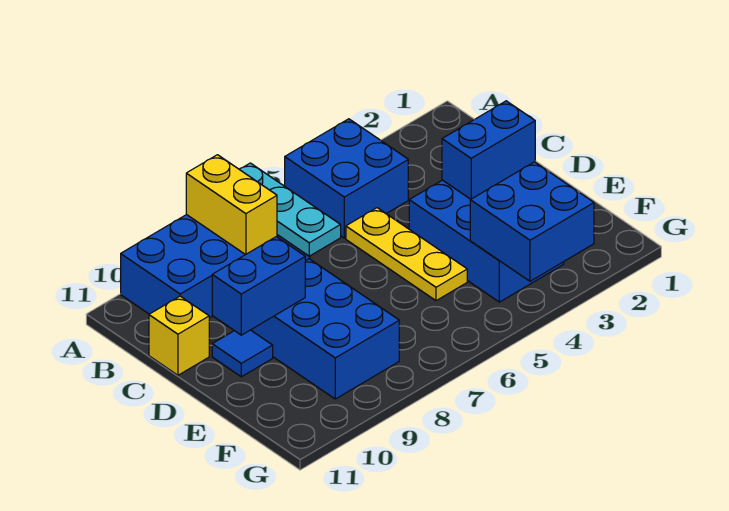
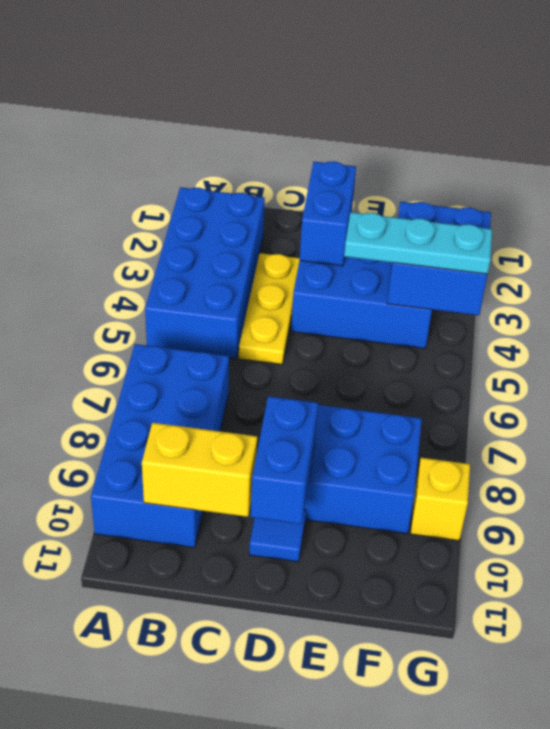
blue brick A4:B5 level 1 -> blue brick A2:B5 level 1
cyan plate A7:C7 level 2 -> cyan plate E4:G4 level 3
yellow brick A8:B8 level 2 -> yellow brick B10:C10 level 2
yellow plate C5:E5 level 1 -> yellow plate C3:C5 level 1
yellow brick C11 level 1 -> yellow brick G9 level 1

